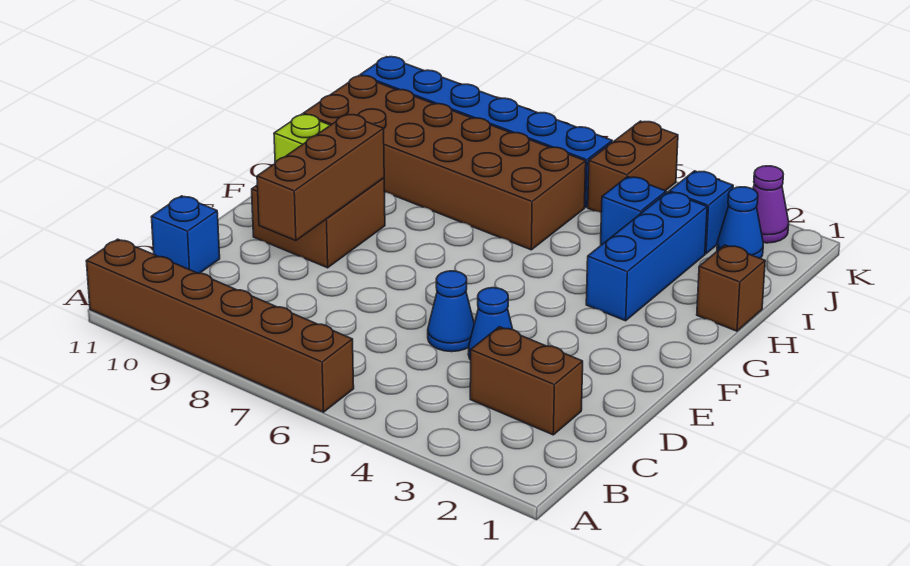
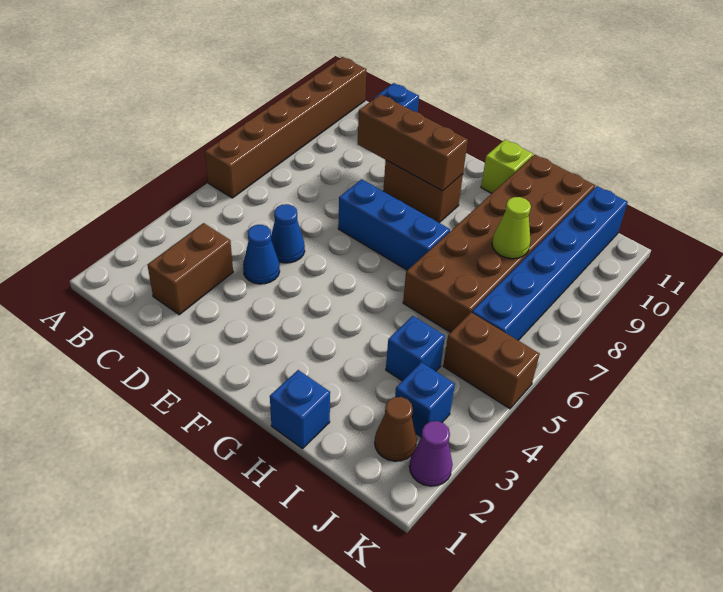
brown brick E9:F10 level 1 -> brown brick E9:F9 level 1
blue brick G3:I3 level 1 -> blue brick E7:G7 level 1
brown brick H1 level 1 -> blue brick H1 level 1
none -> lime cone I8 level 2
blue cone J2 level 1 -> brown cone J2 level 1

